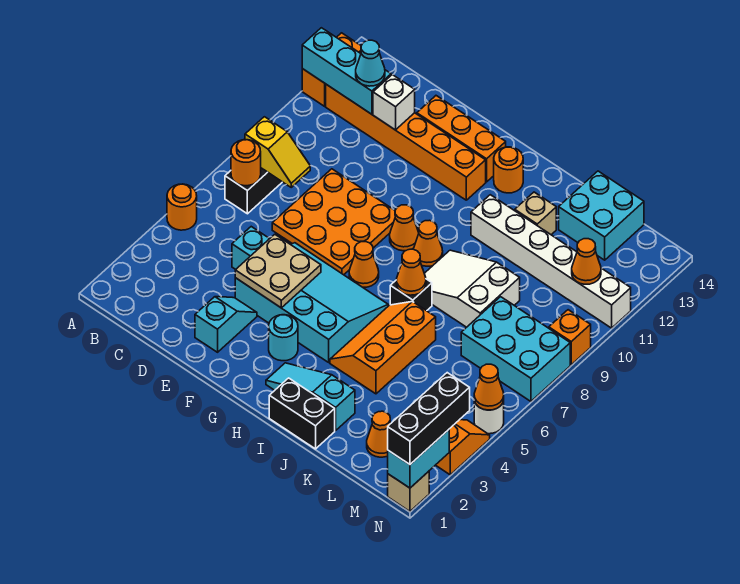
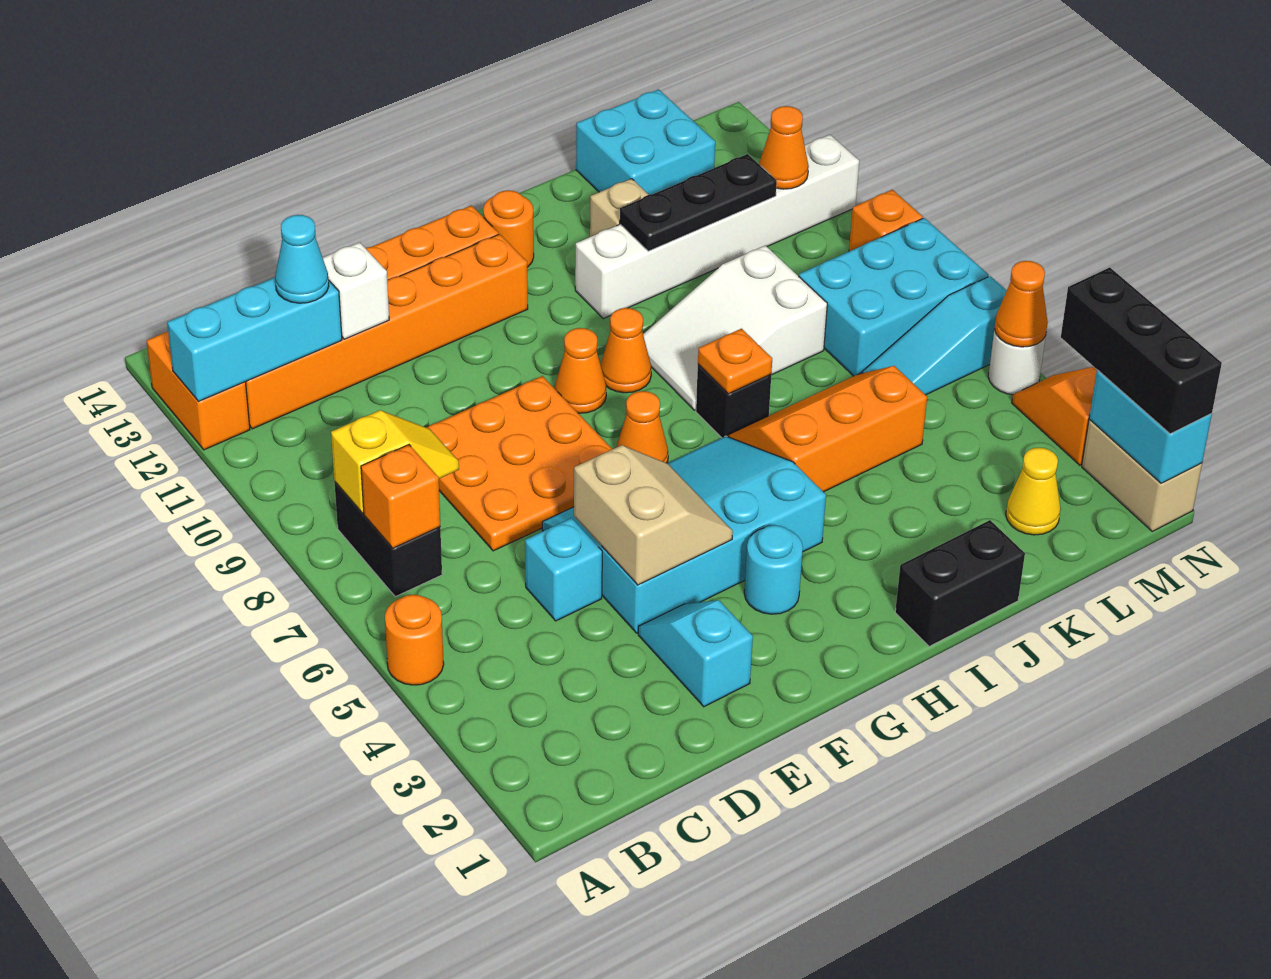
orange round brick B7 level 2 -> orange brick B7 level 2
tan plate E4:F5 level 2 -> tan slope E4:F5 level 2 top E
cyan slope H2:J2 level 1 top J -> cyan slope L6:N6 level 1 top N
orange slope I4:J6 level 1 top J -> orange slope I5:K6 level 1 top 5
orange cone I7 level 2 -> orange plate I7 level 2
none -> black plate J11:L11 level 2
orange cone L2 level 1 -> yellow cone L2 level 1
tan brick N1 level 1 -> tan brick N1:N2 level 1

